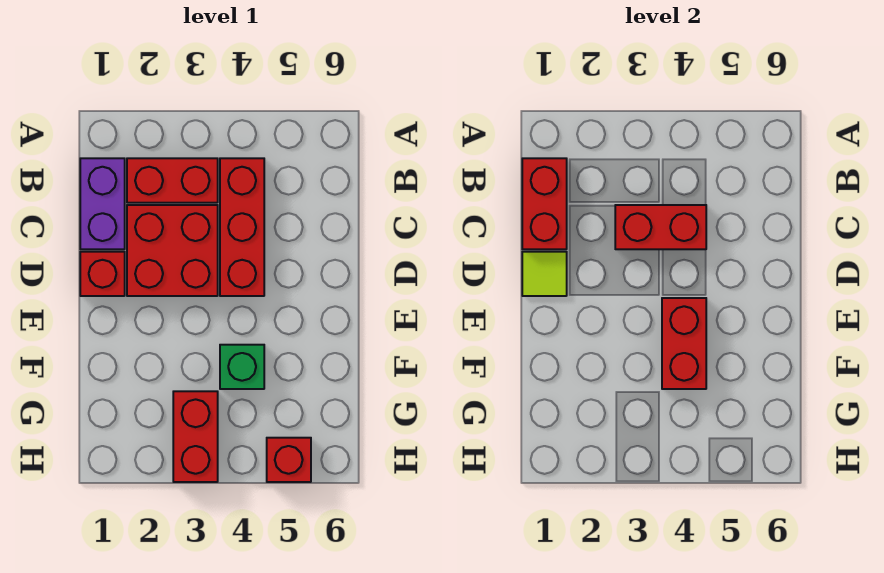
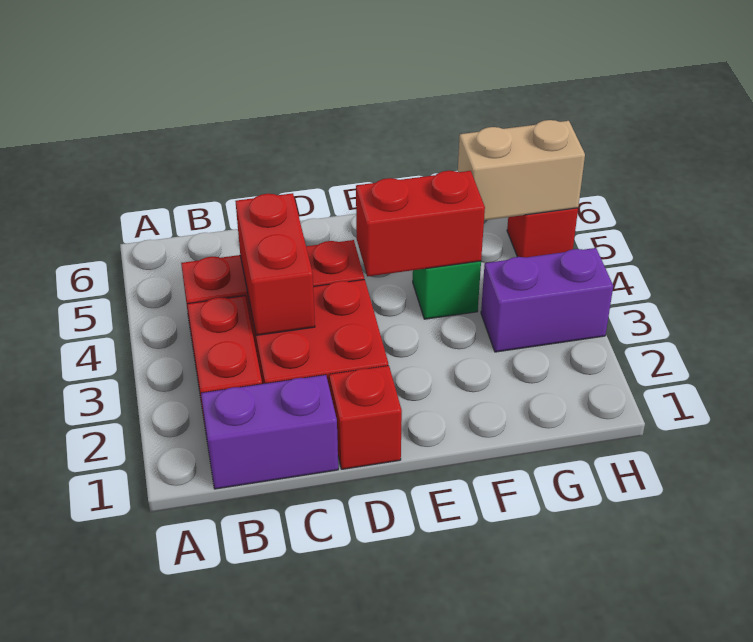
red brick B1:C1 level 2 -> none
lime tile D1 level 2 -> none
red brick G3:H3 level 1 -> purple brick G3:H3 level 1
none -> tan brick G5:H5 level 2

